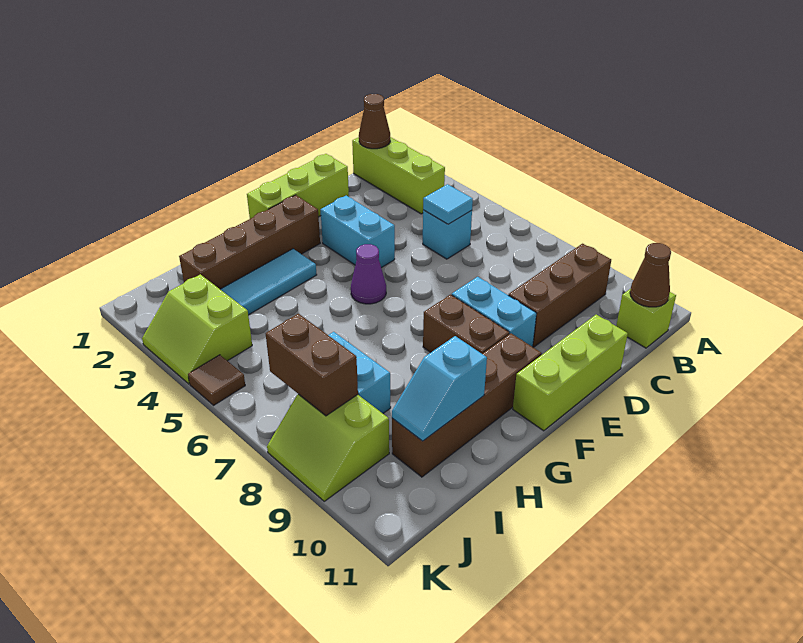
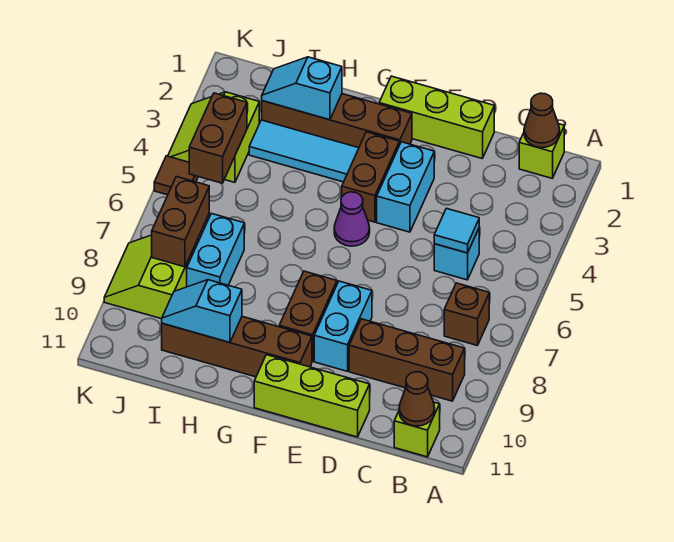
lime brick B1:B3 level 1 -> lime brick B1 level 1
none -> brown brick B7 level 1
none -> brown brick F3:F4 level 1
none -> cyan slope H2:I2 level 2 top H
none -> brown brick J4:J5 level 2

